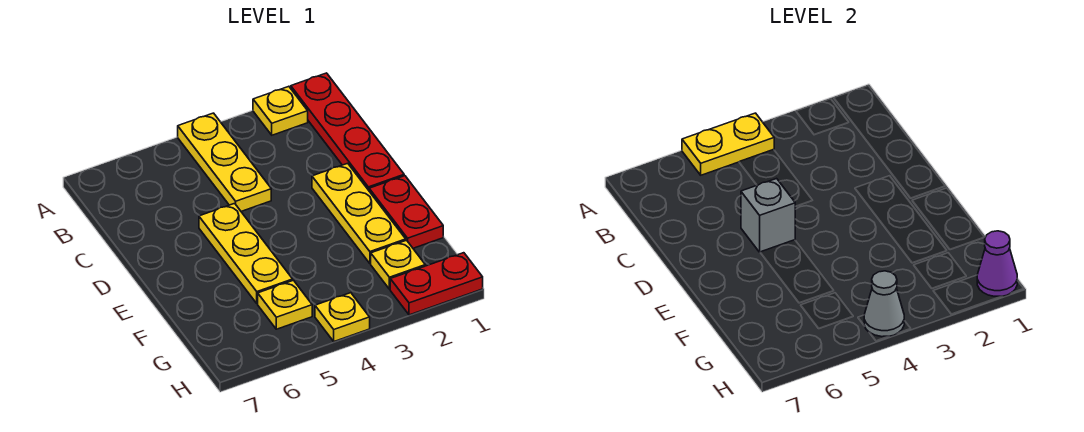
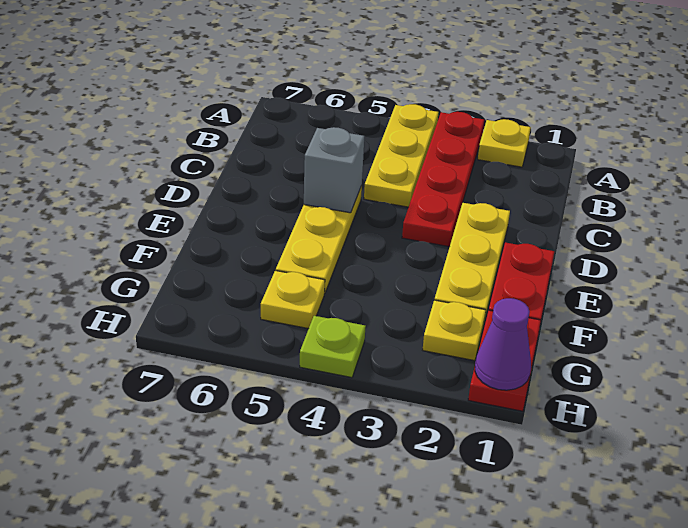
red plate A1:D1 level 1 -> red plate A3:D3 level 1
yellow plate A4:A5 level 2 -> none
red plate H1:H2 level 1 -> red plate G1:H1 level 1
yellow plate H4 level 1 -> lime plate H4 level 1
grey cone H4 level 2 -> none

